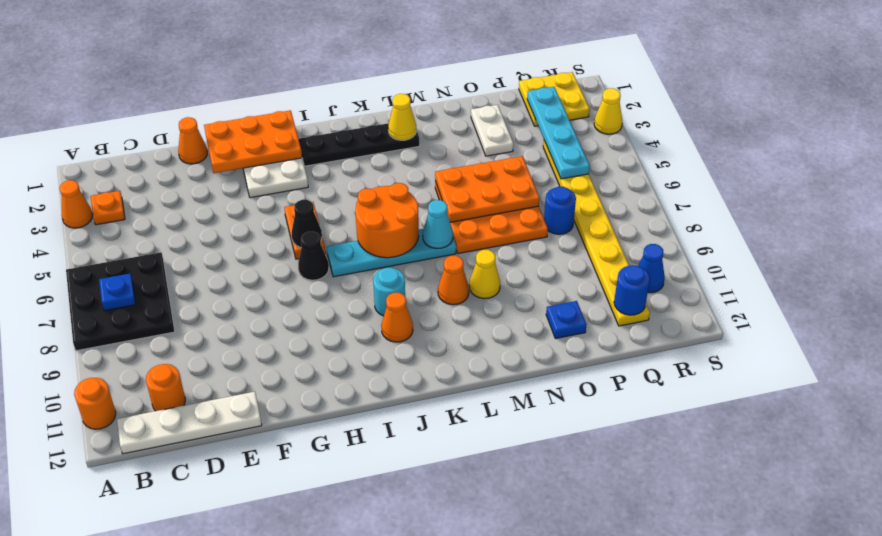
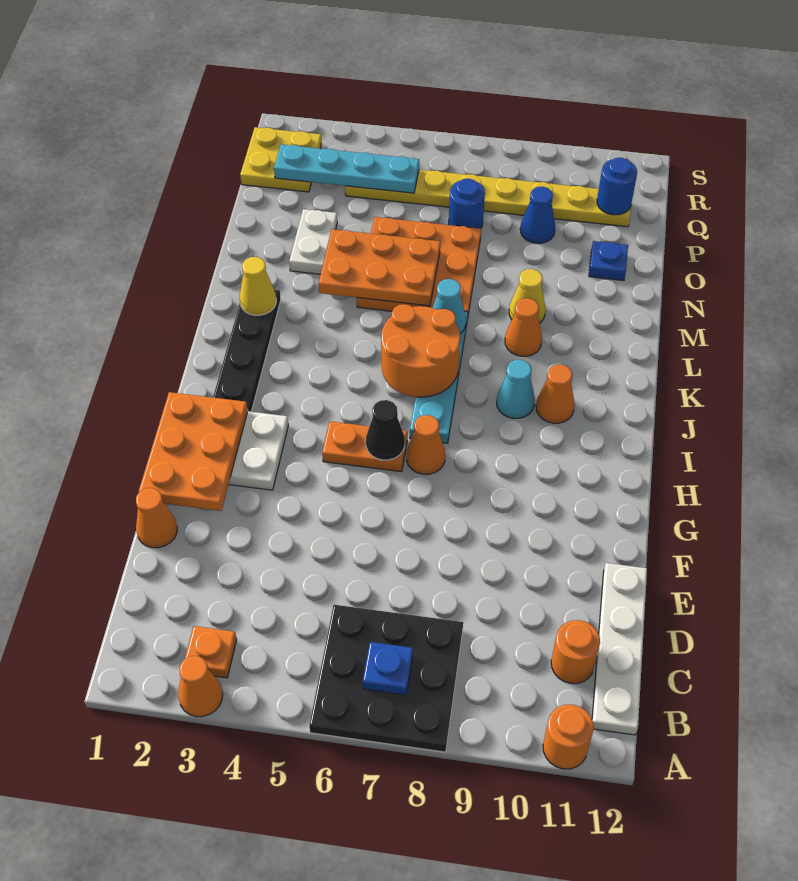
black cone H7 level 1 -> orange cone H7 level 1
cyan round brick J9 level 1 -> cyan cone J9 level 1
orange plate M5:O6 level 2 -> orange plate M4:N6 level 2
white plate O2:O3 level 1 -> white plate N3:O3 level 1
blue cone R10 level 1 -> blue cone P9 level 1
yellow cone S3 level 1 -> none

